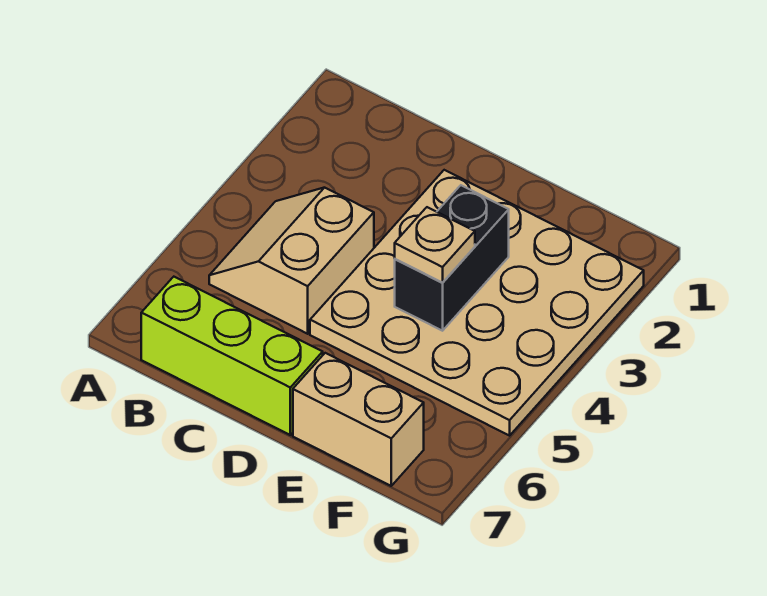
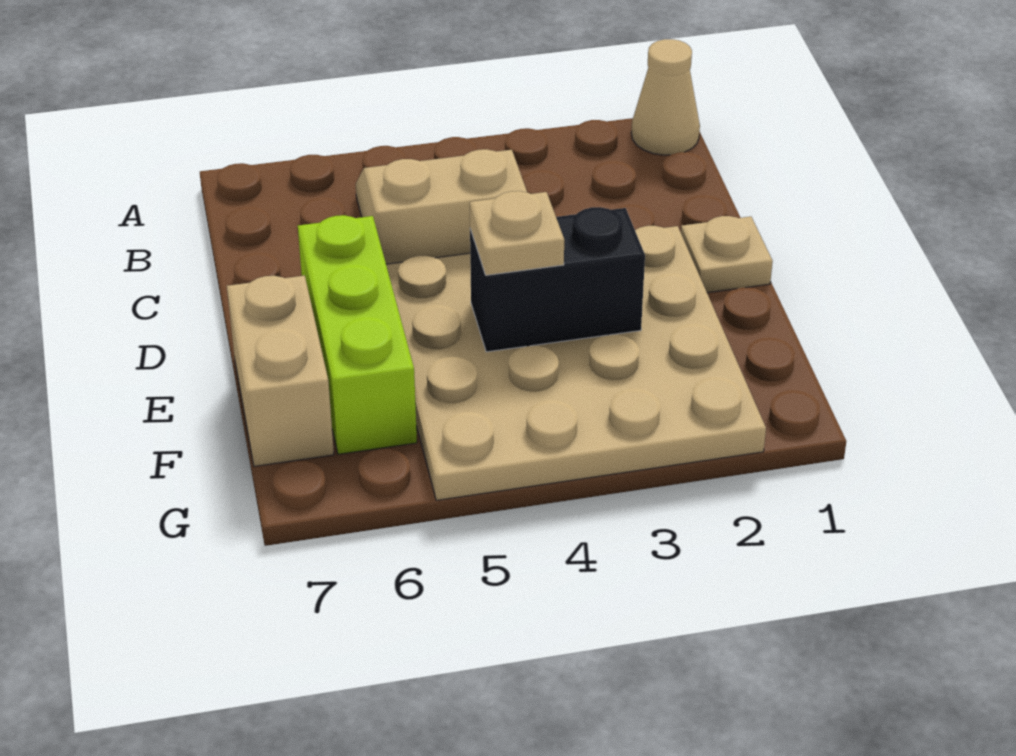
none -> tan cone A1 level 1
lime brick B7:D7 level 1 -> lime brick D6:F6 level 1
none -> tan plate D1 level 1

